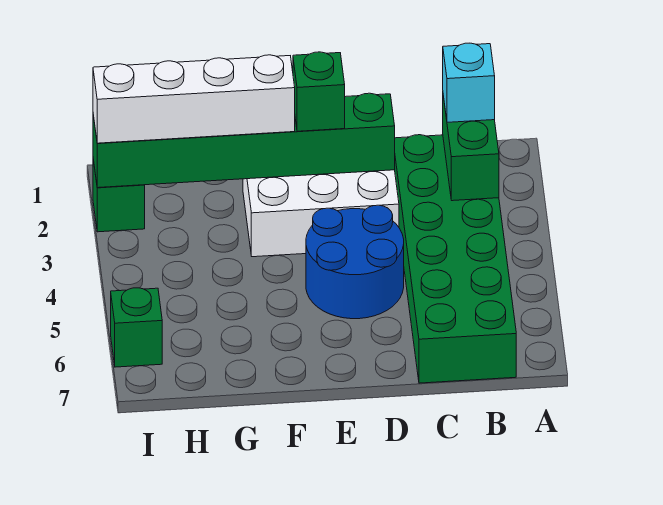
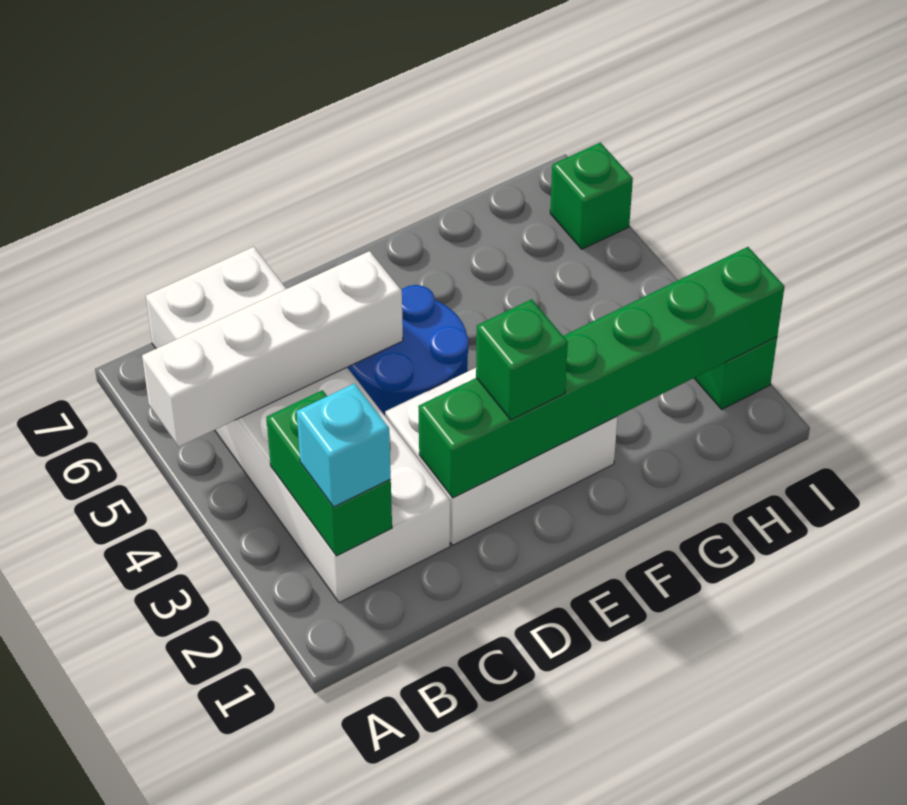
green brick B2:C7 level 1 -> white brick B2:C7 level 1
white brick F2:I2 level 3 -> white brick A5:D5 level 2

